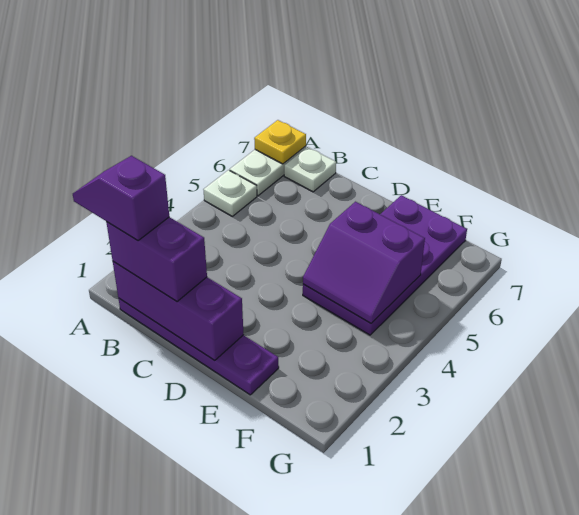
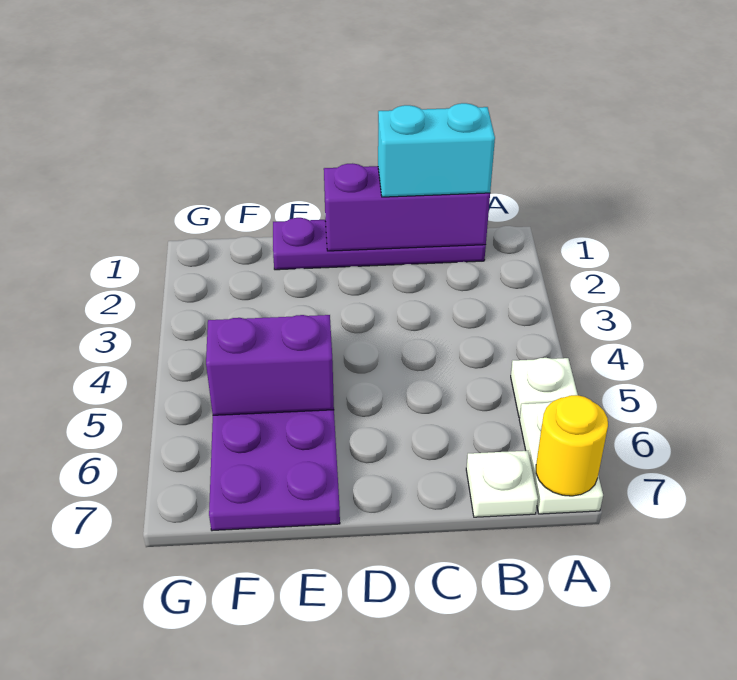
purple slope A1:B1 level 4 top B -> none
yellow plate A7 level 2 -> yellow round brick A7 level 2
purple brick B1:C1 level 3 -> cyan brick B1:C1 level 3

